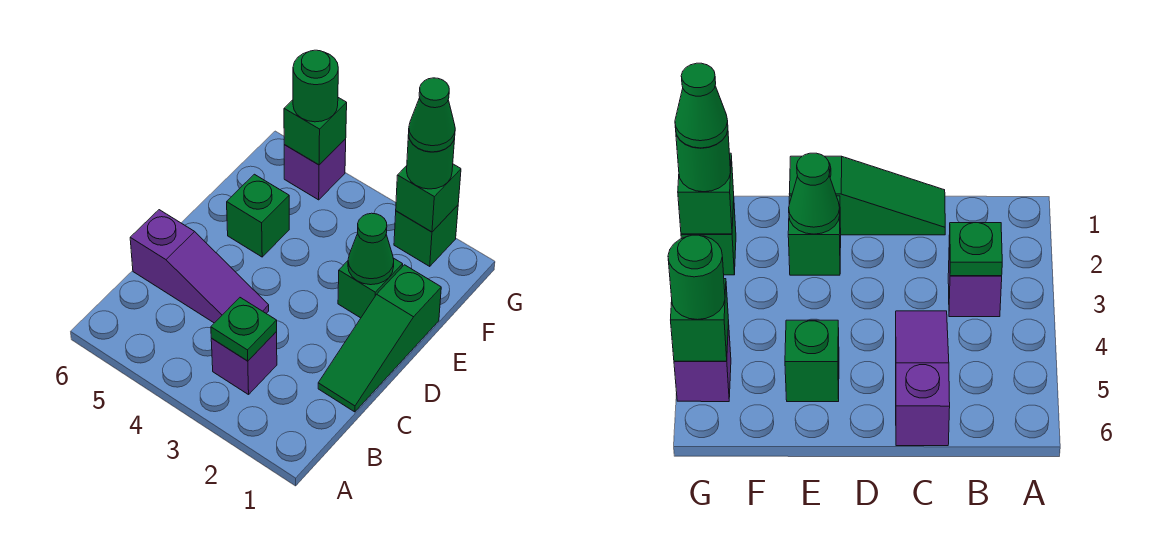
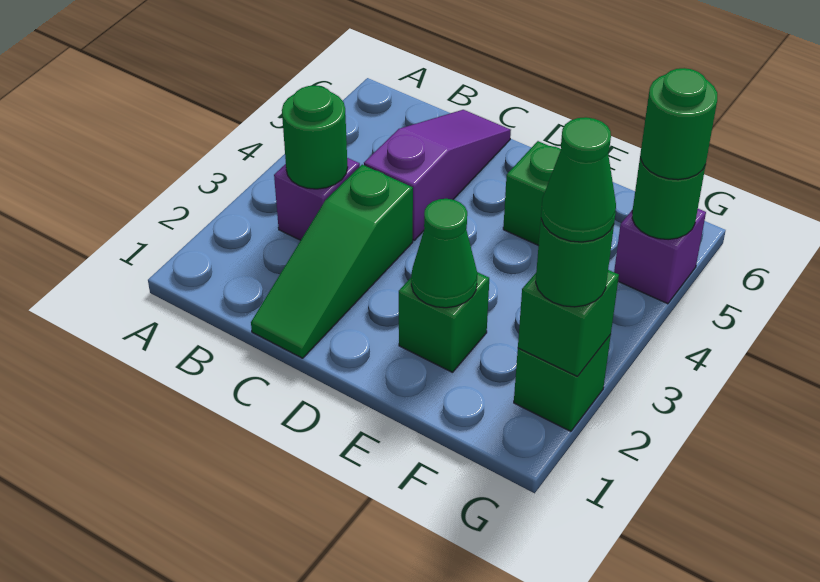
green plate B3 level 2 -> green round brick B3 level 2
green slope C1:E1 level 1 top E -> green slope C1:C3 level 1 top 3
purple slope C4:C6 level 1 top 6 -> purple slope C4:C6 level 1 top 4
green brick G5 level 2 -> green round brick G5 level 2

